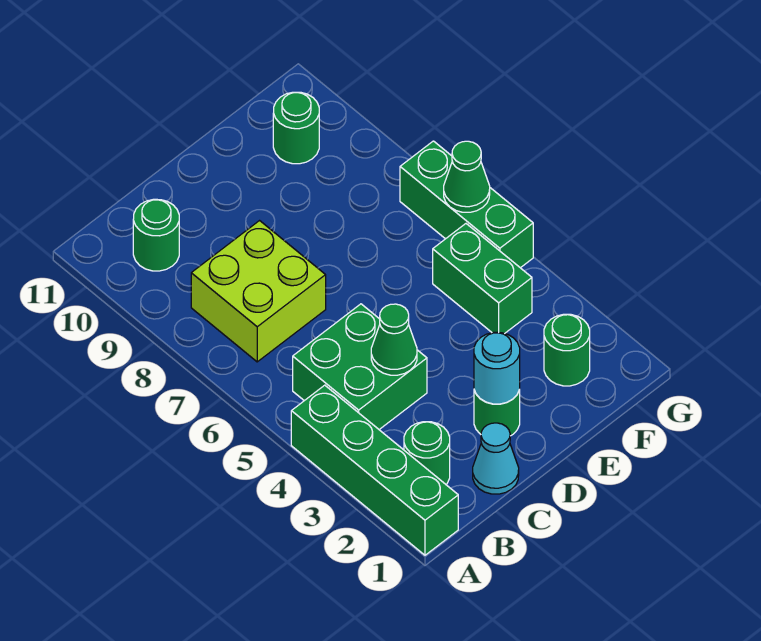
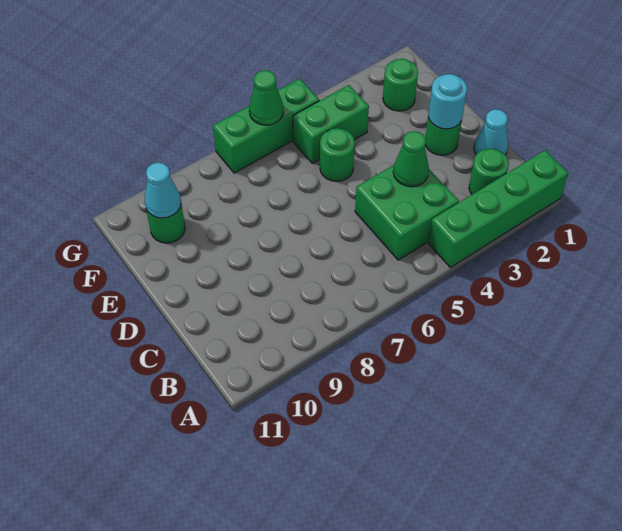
lime brick B7:C8 level 1 -> none
green round brick B10 level 1 -> green round brick E5 level 1
none -> cyan cone F10 level 2

